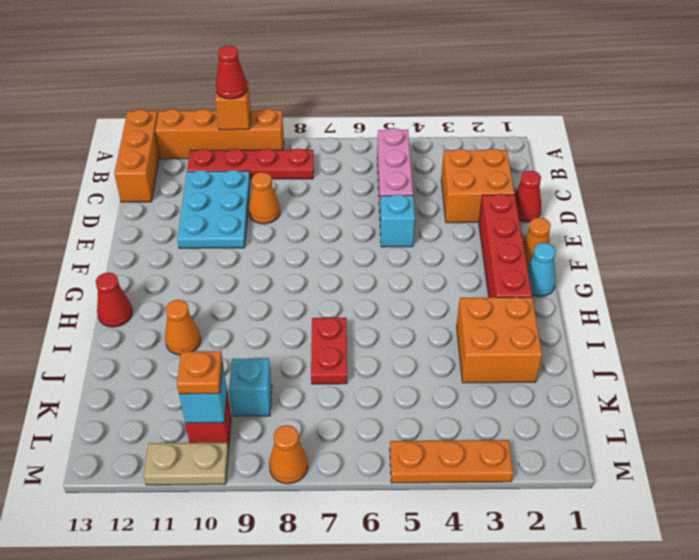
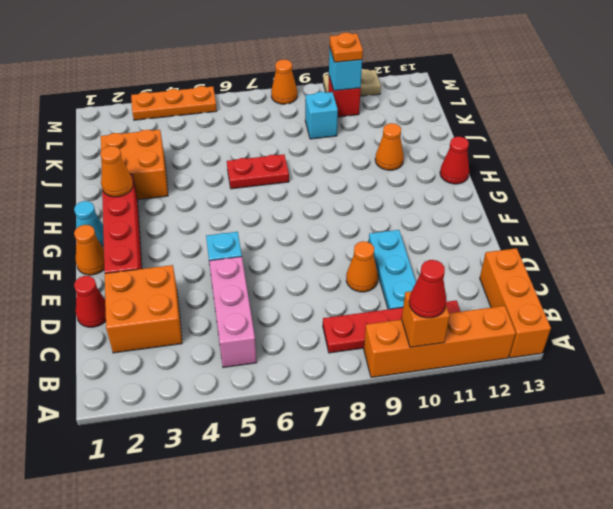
cyan plate C10:E11 level 1 -> cyan plate C10:E10 level 1
none -> orange cone H2 level 2
red plate I7:J7 level 1 -> red plate I6:I7 level 1

